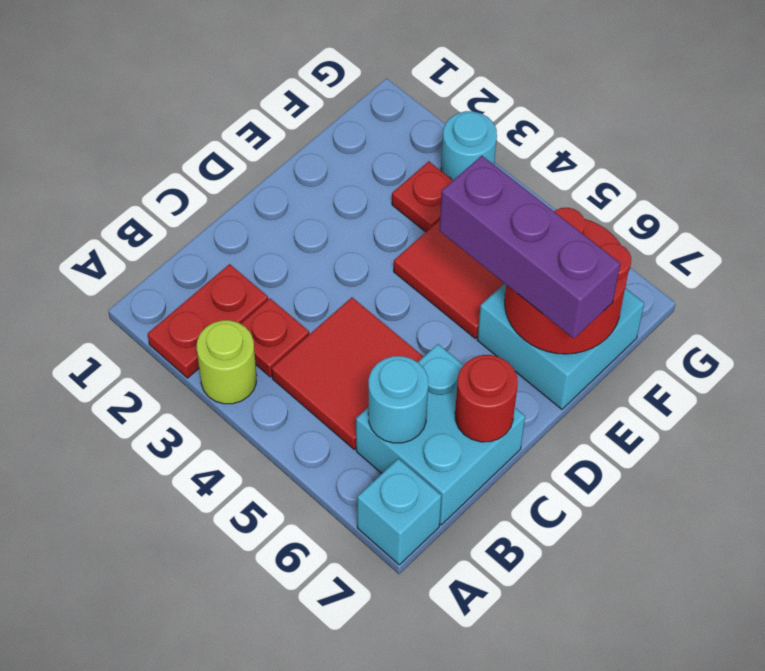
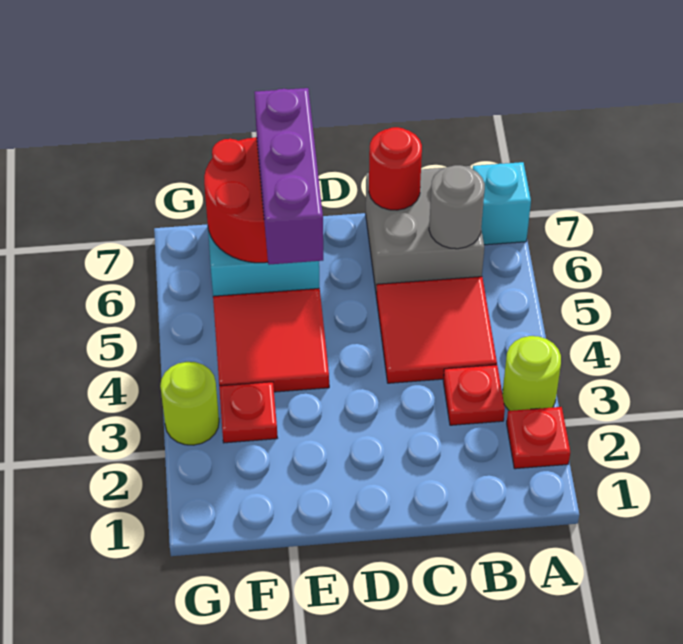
red plate A2:B2 level 1 -> red plate A2 level 1
cyan brick B6:C7 level 1 -> grey brick B6:C7 level 1
cyan round brick B6 level 2 -> grey round brick B6 level 2
cyan round brick G3 level 1 -> lime round brick G3 level 1

